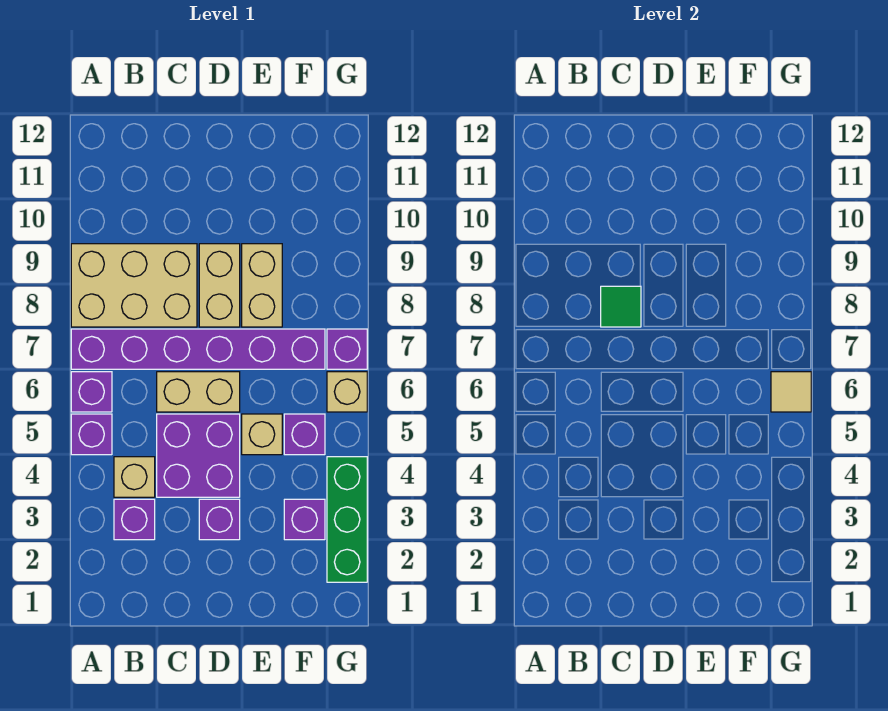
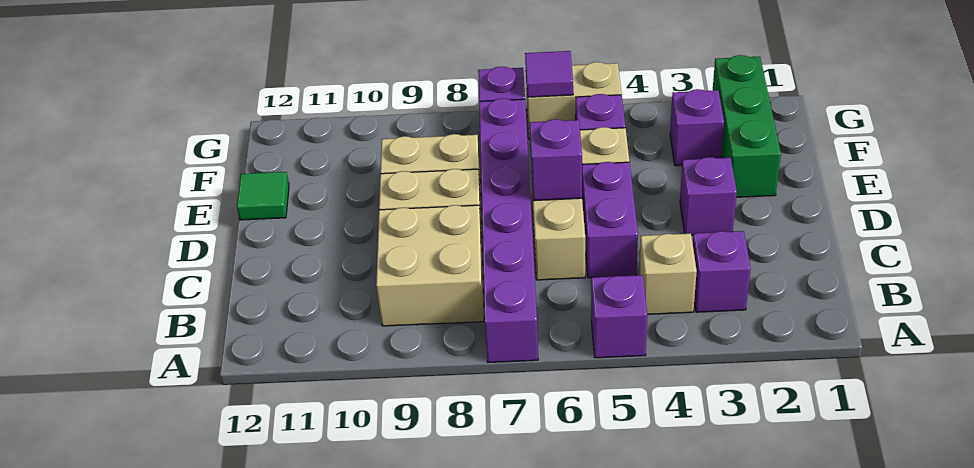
purple brick A6 level 1 -> purple brick D6 level 2
tan brick A8:C9 level 1 -> tan brick B8:C9 level 1
purple brick C4:D5 level 1 -> purple brick C5:D5 level 1
green tile C8 level 2 -> green tile E12 level 1
green brick G2:G4 level 1 -> green brick E2:G2 level 1
tan brick G6 level 1 -> tan brick G5:G6 level 1
tan tile G6 level 2 -> purple tile G6 level 2

